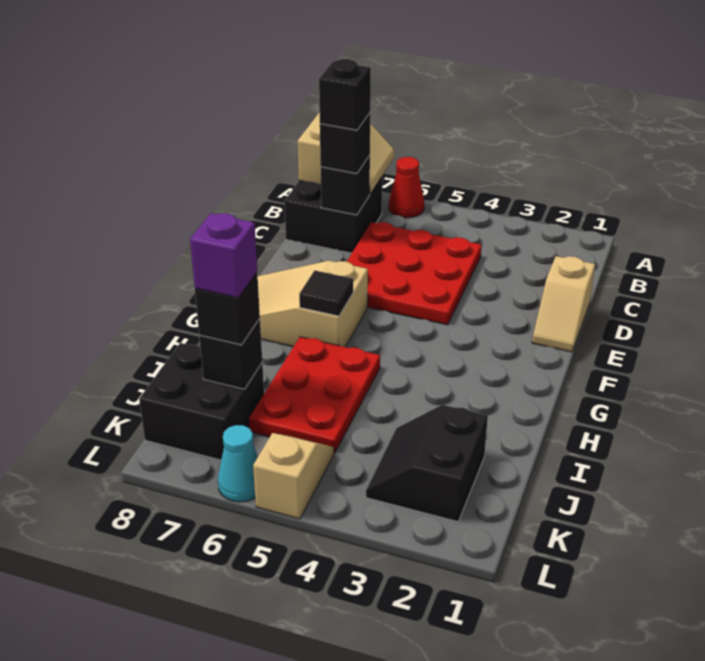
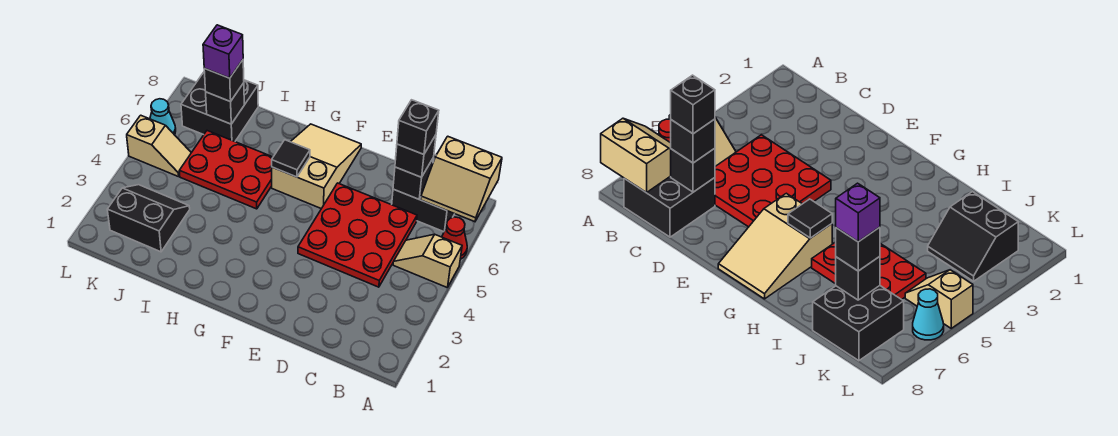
tan slope D1:E1 level 1 top D -> tan slope A5:B5 level 1 top A

